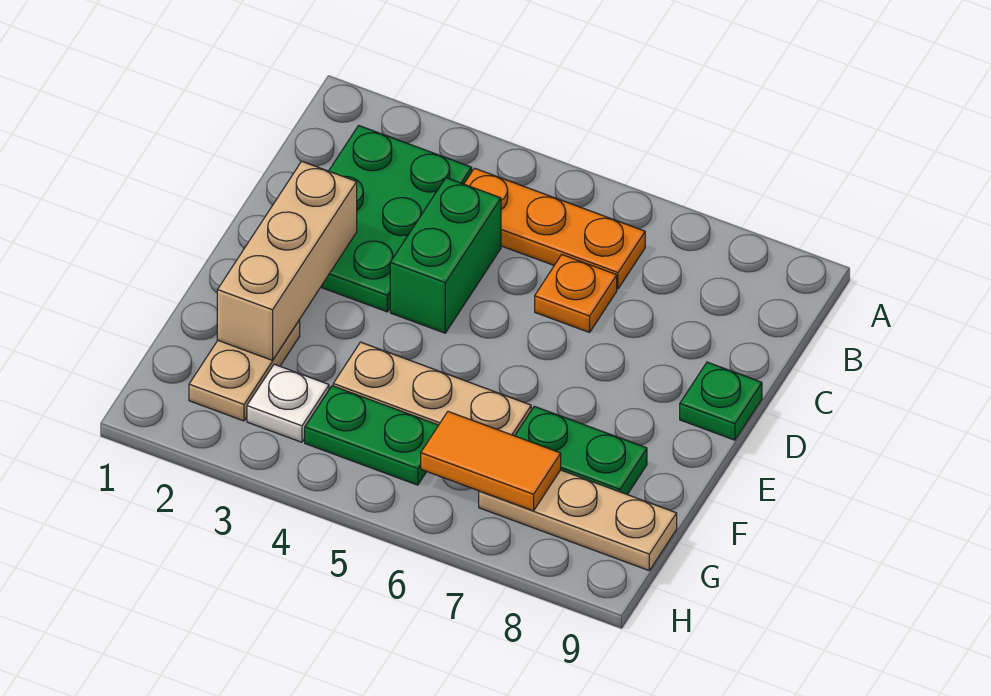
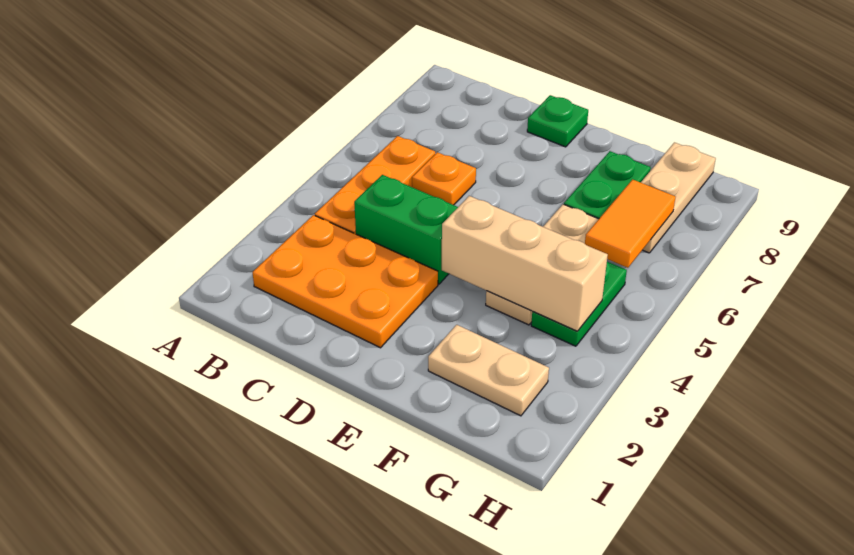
green plate B2:D3 level 1 -> orange plate B2:D3 level 1
tan brick D2:F2 level 2 -> tan brick E4:G4 level 2
white plate G3 level 1 -> none

